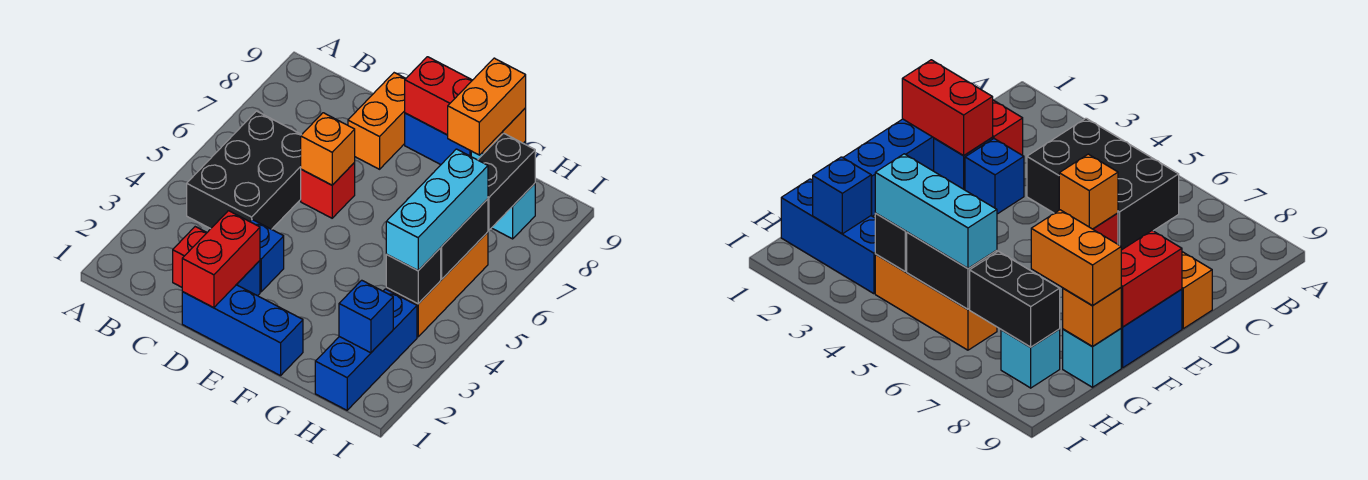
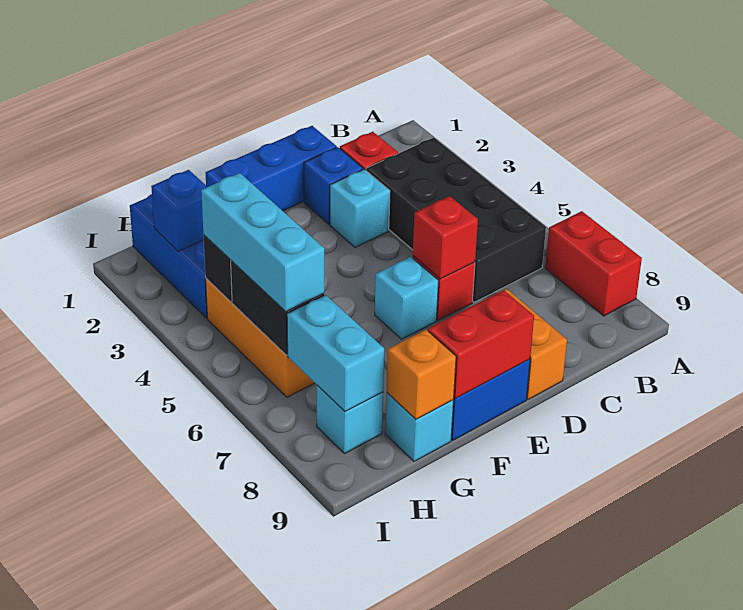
black brick B4:C6 level 1 -> black brick B3:C6 level 1
red brick D1:D2 level 2 -> red brick A7:A8 level 1
blue brick D3 level 1 -> cyan brick D3 level 1
orange brick D6 level 2 -> red brick D6 level 2
none -> cyan brick E6 level 1
orange brick G8:G9 level 3 -> none
black brick H7:H8 level 2 -> cyan brick H7:H8 level 2

